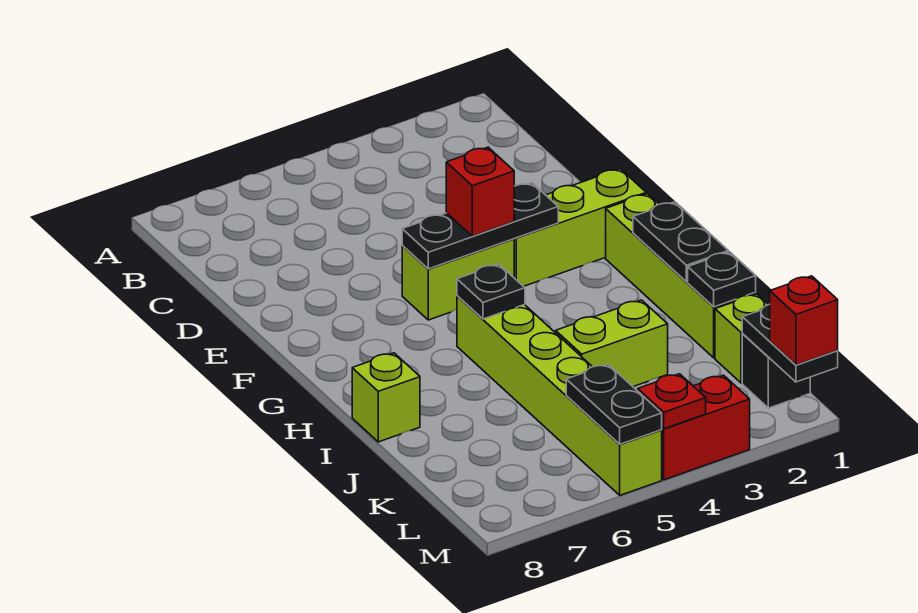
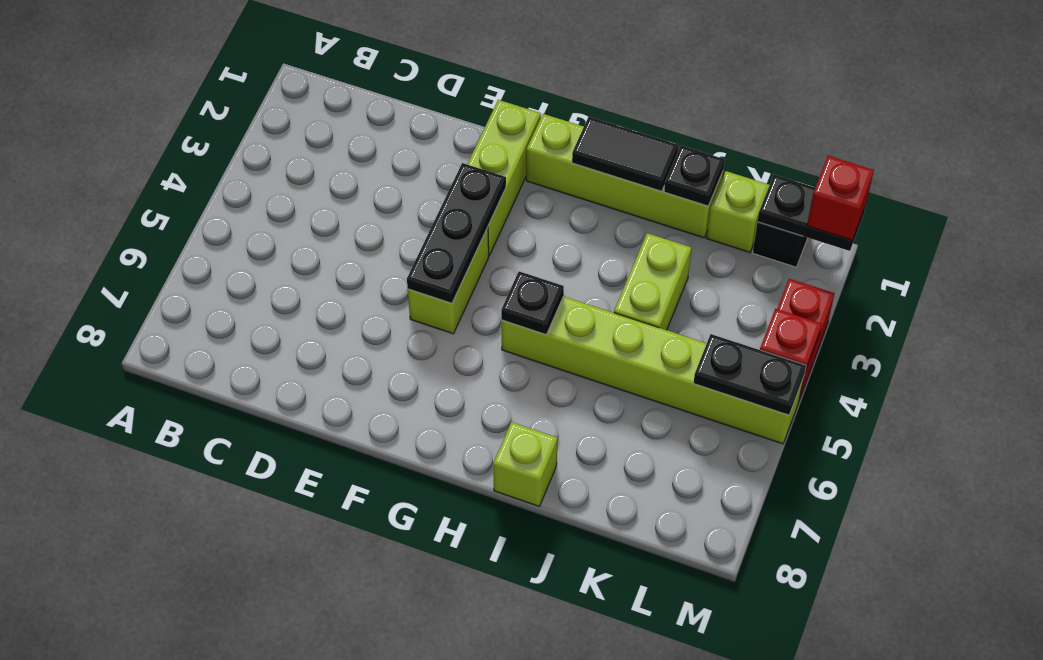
red brick F4 level 3 -> none
black plate H1:I1 level 2 -> black tile H1:I1 level 2

